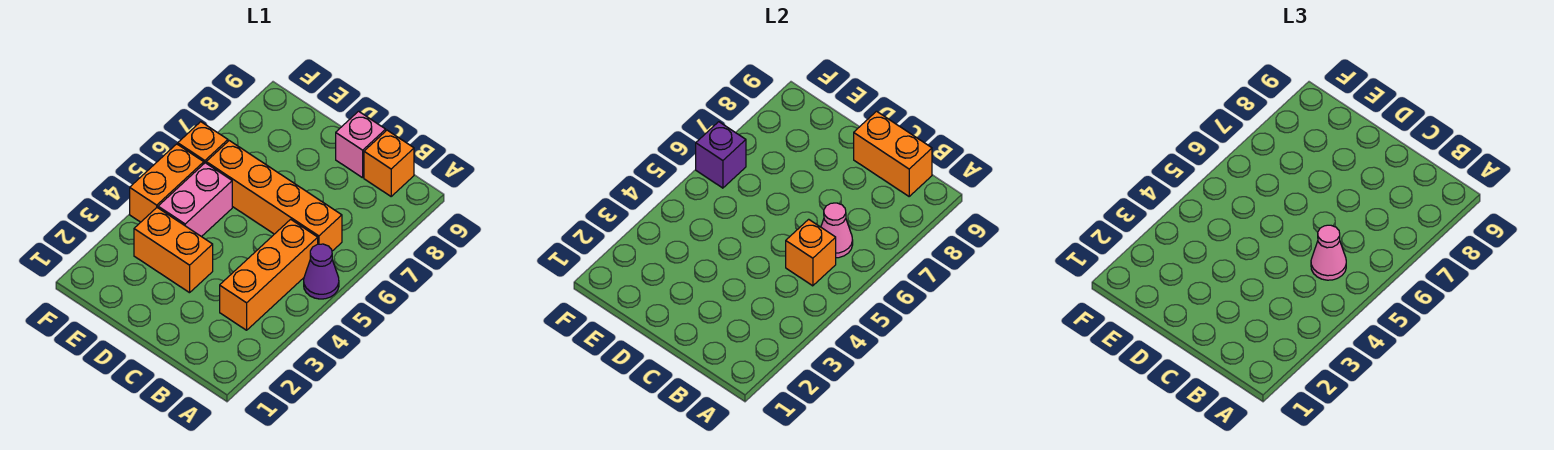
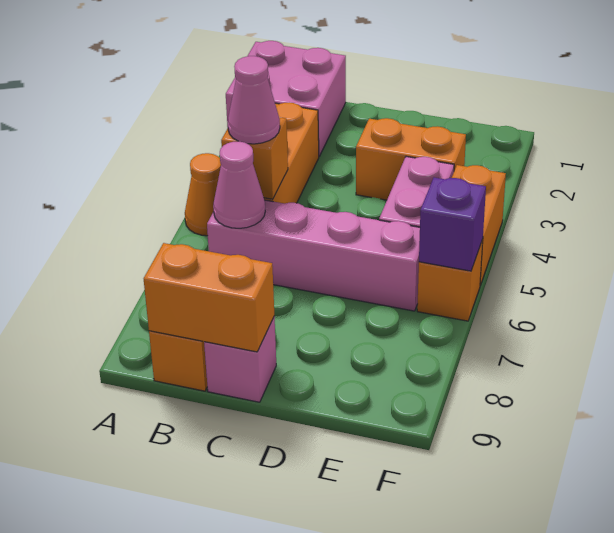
none -> pink brick A1:B2 level 1
purple cone A5 level 1 -> orange cone A5 level 1
orange brick B6:E6 level 1 -> pink brick B6:E6 level 1

